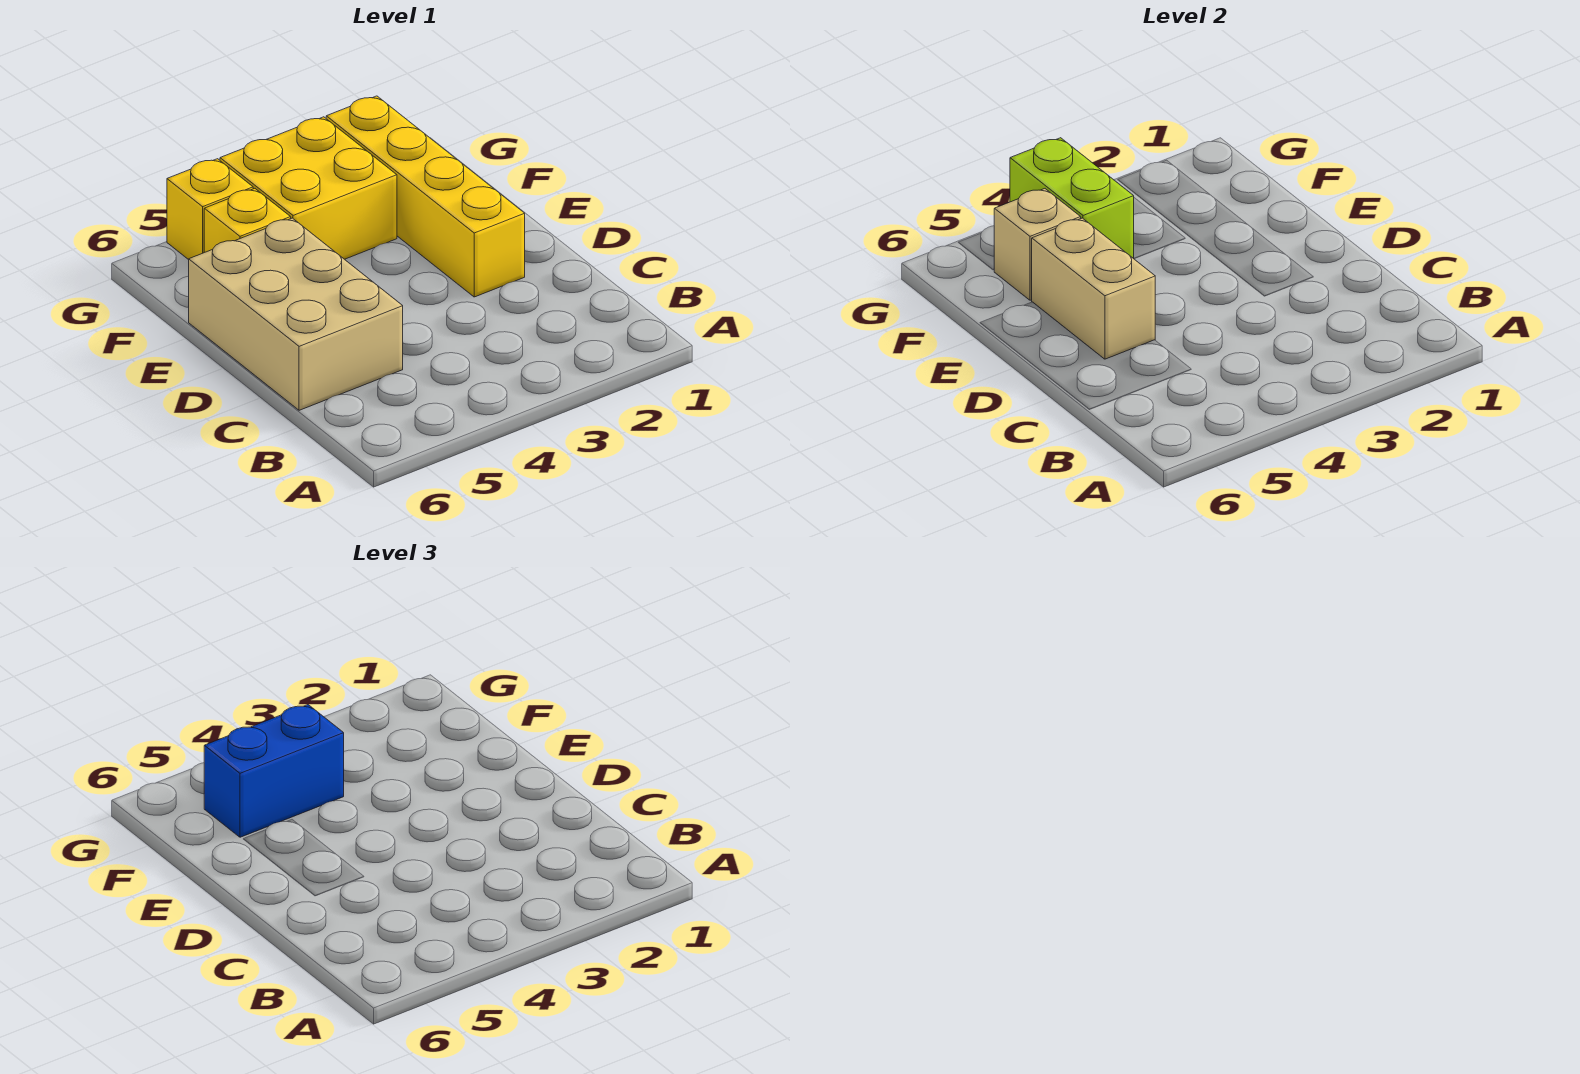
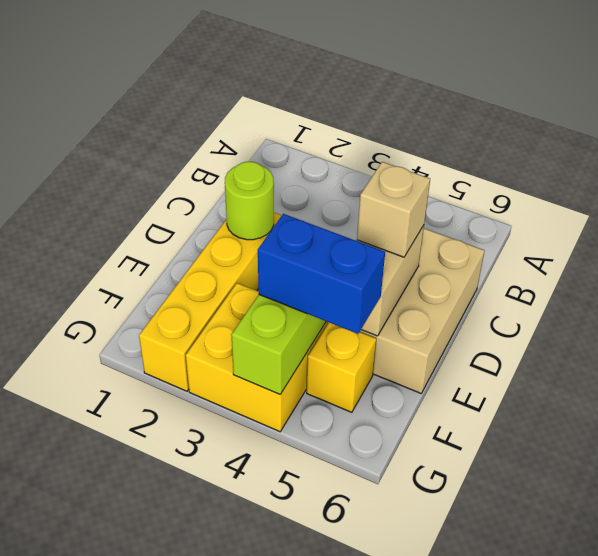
none -> lime round brick D2 level 2
tan brick F5 level 2 -> tan brick D5 level 3
yellow brick G5 level 1 -> none

